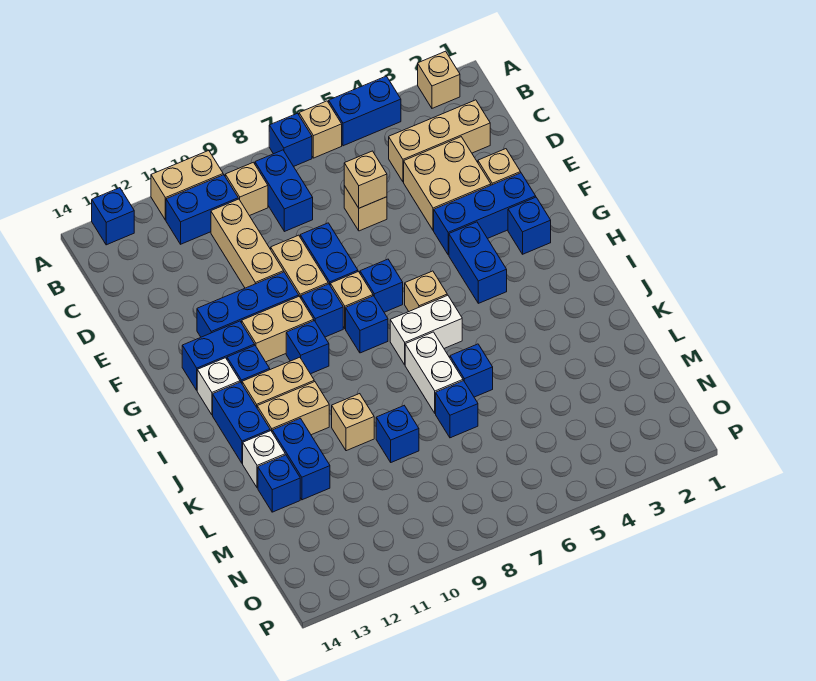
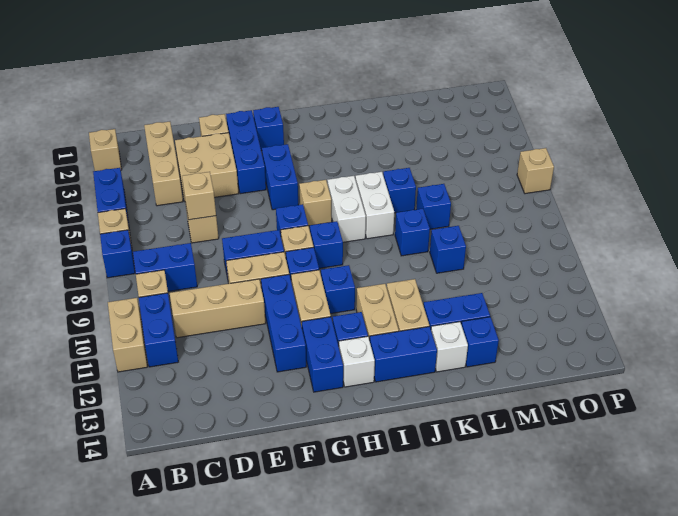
blue brick A13 level 1 -> blue brick K8 level 1
blue brick G4:H4 level 1 -> blue brick G4:G5 level 1
white brick J7:K7 level 1 -> white brick J6:J7 level 1
tan brick K10 level 1 -> tan brick P6 level 1

